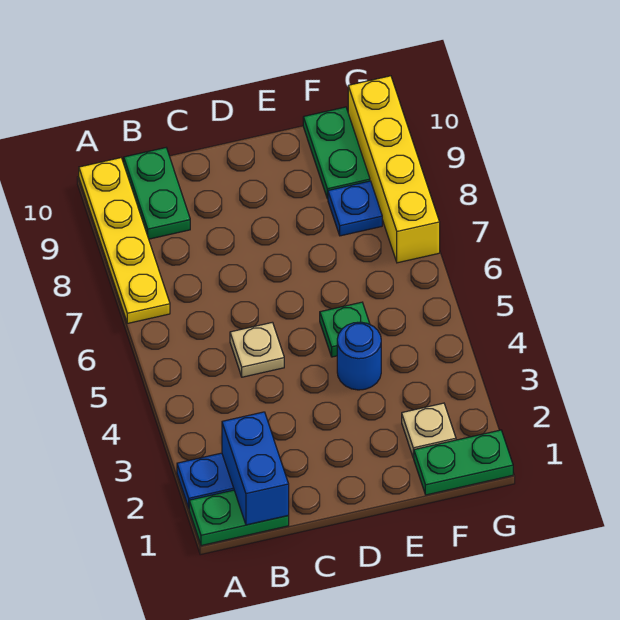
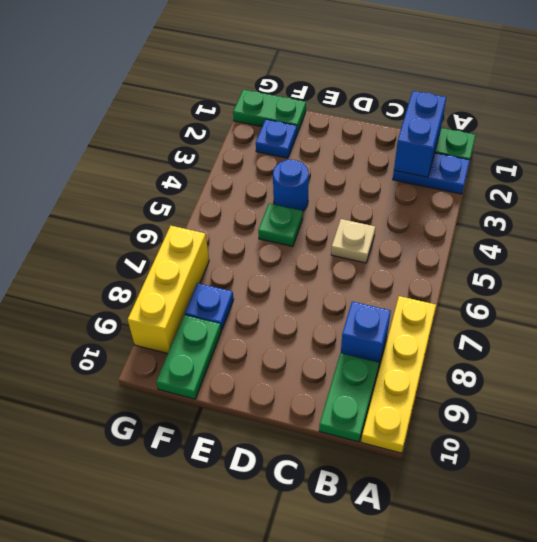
none -> blue brick B8 level 1
tan plate F2 level 1 -> blue plate F2 level 1
yellow brick G7:G10 level 1 -> yellow brick G7:G9 level 1

